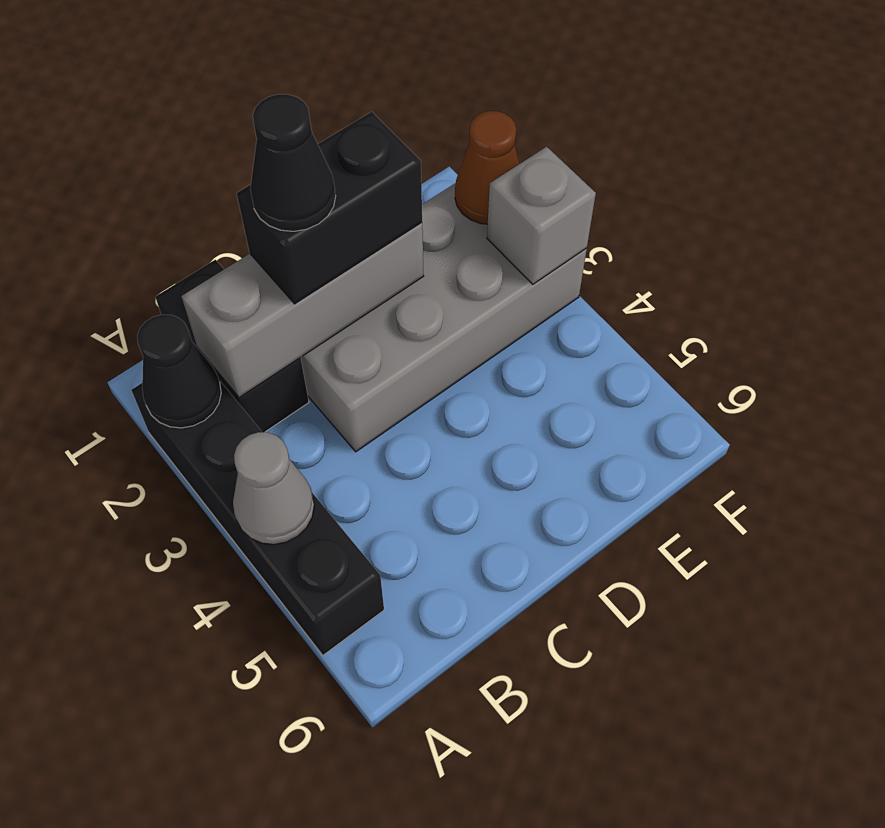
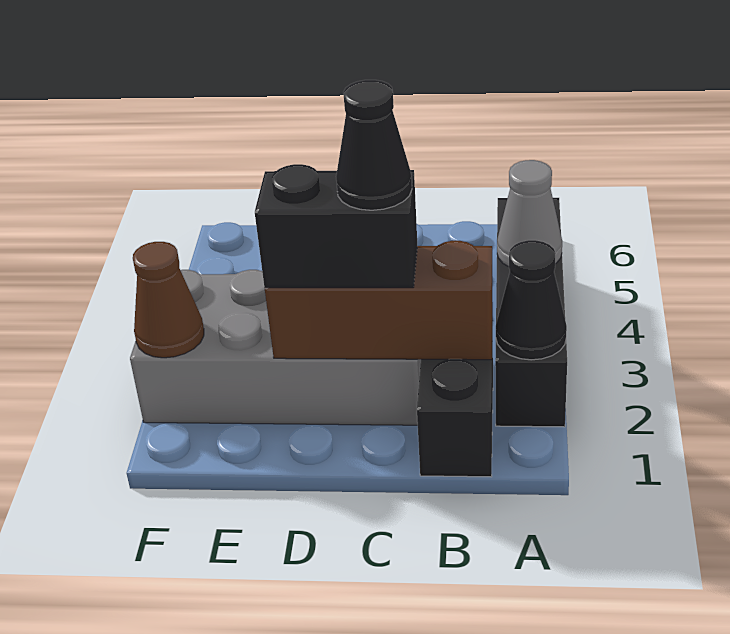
grey brick B2:D2 level 2 -> brown brick B2:D2 level 2
grey brick F3 level 2 -> none

